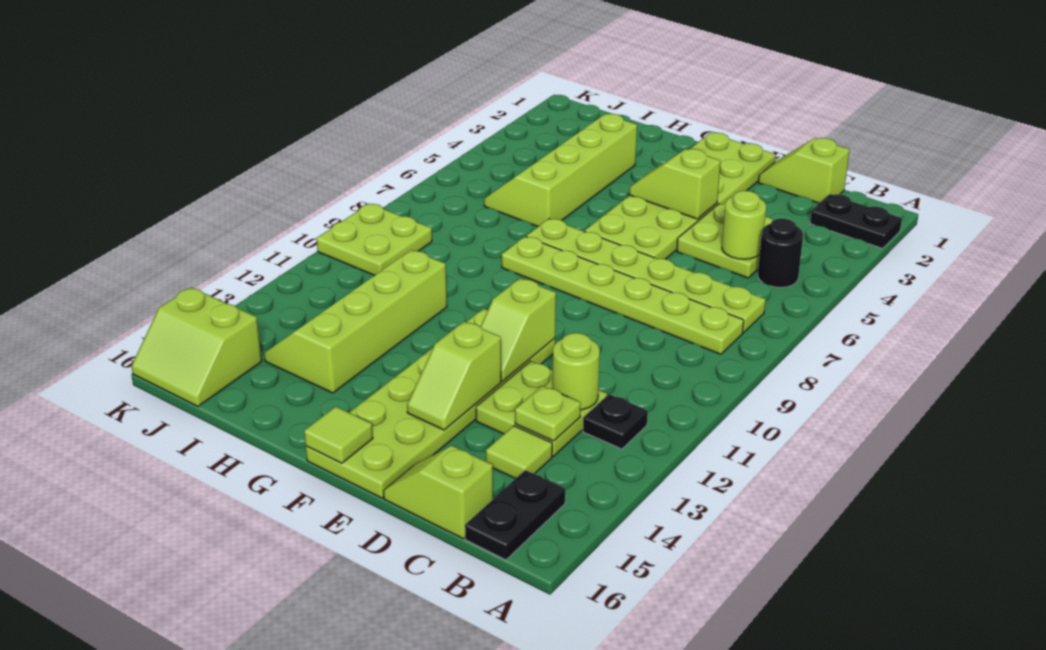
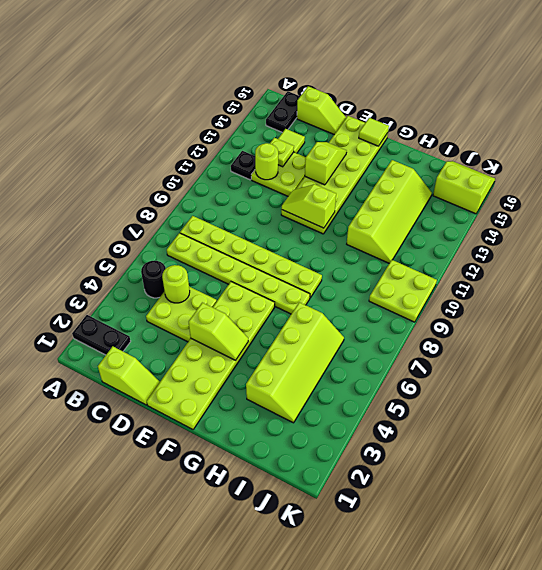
lime slope E11:E12 level 2 top 11 -> lime slope E11:F11 level 2 top F

